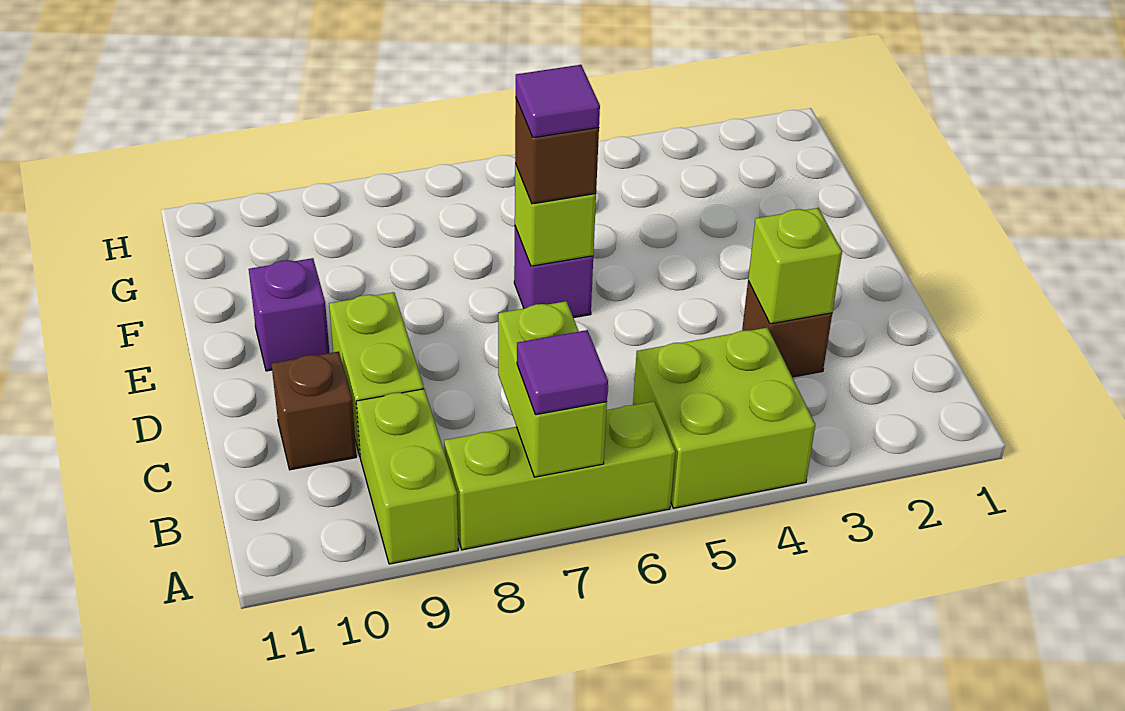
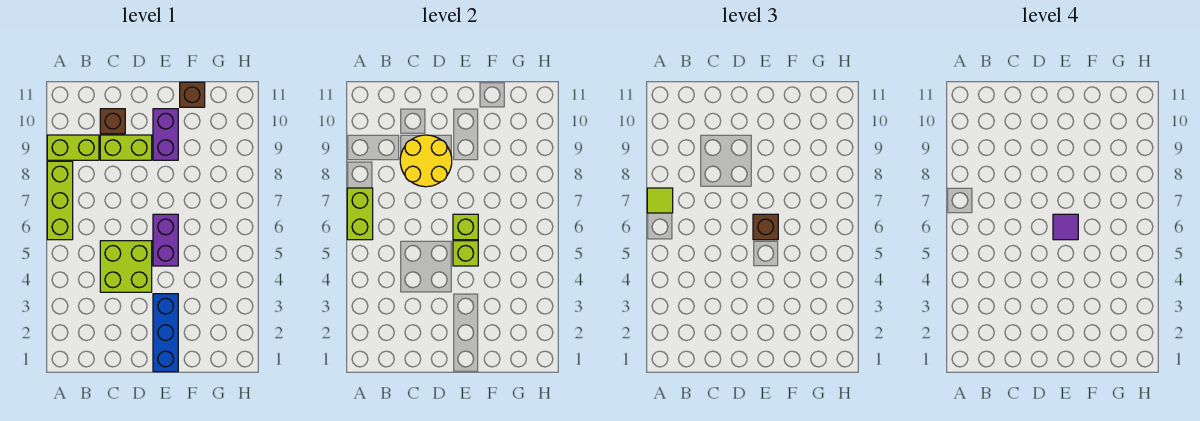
lime brick A4:B5 level 1 -> lime brick C4:D5 level 1
lime brick A7:B7 level 2 -> lime brick A6:A7 level 2
purple tile A7 level 3 -> lime tile A7 level 3
brown brick C3 level 1 -> brown brick F11 level 1
lime brick C3 level 2 -> lime brick E5 level 2
none -> yellow round brick C8:D9 level 2
none -> blue brick E1:E3 level 1
purple brick E6 level 1 -> purple brick E5:E6 level 1
purple brick E10 level 1 -> purple brick E9:E10 level 1

